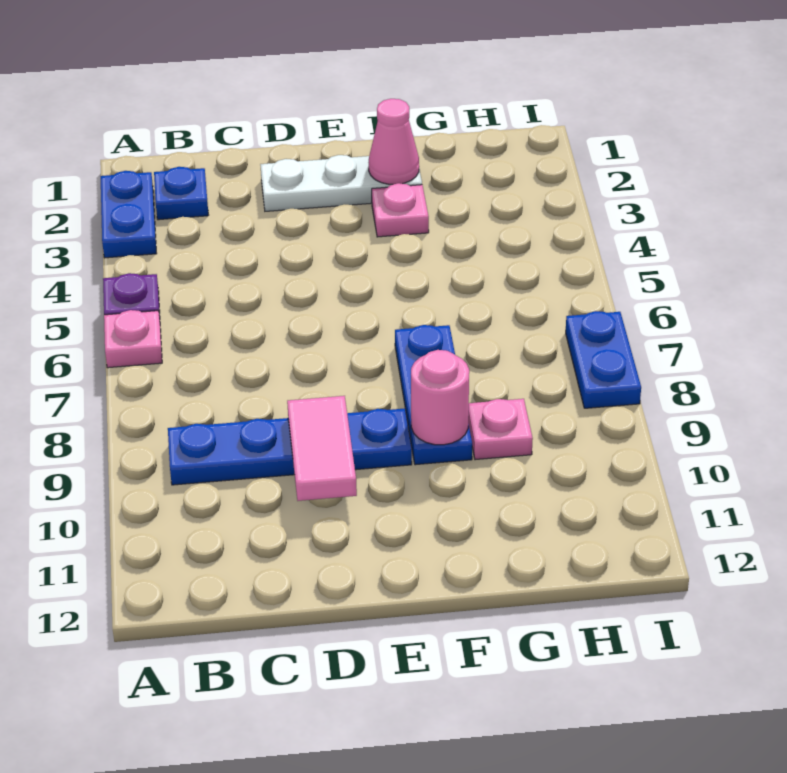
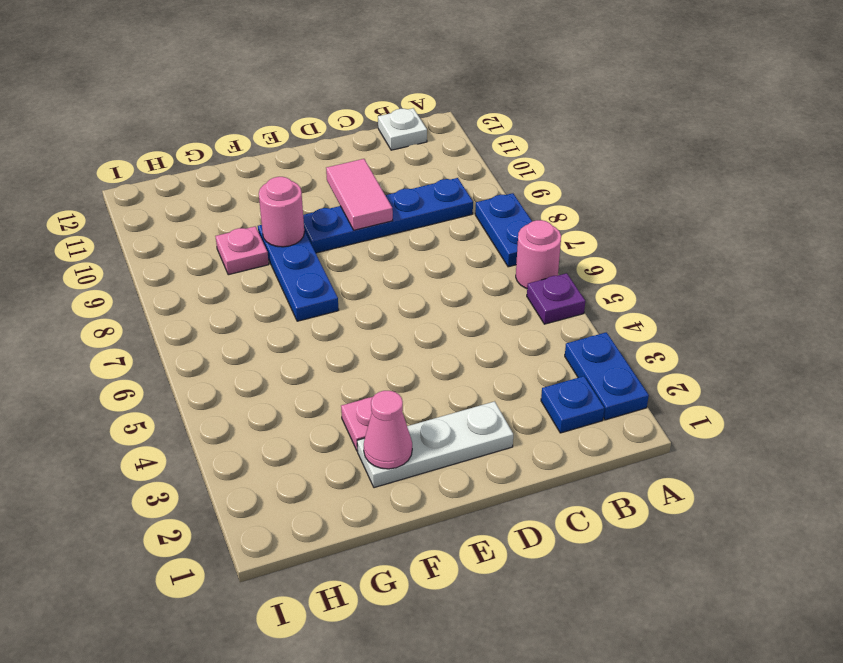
pink plate A6 level 1 -> pink round brick A6 level 1
none -> white plate B12 level 1
blue plate I7:I8 level 1 -> blue plate A7:A8 level 1

